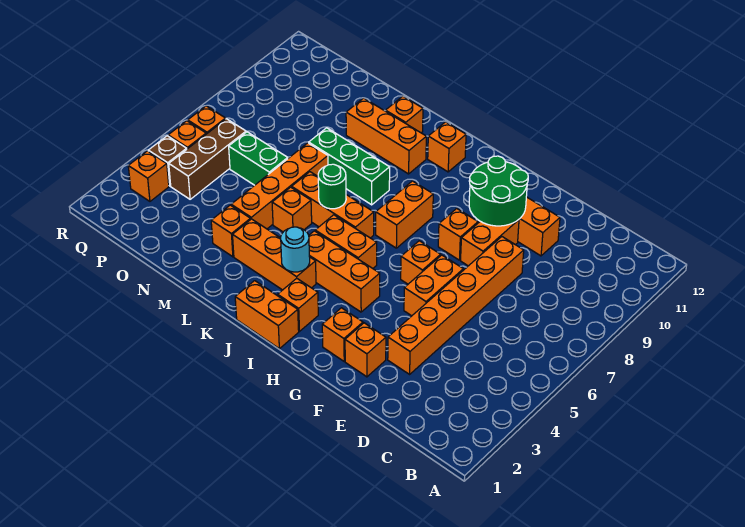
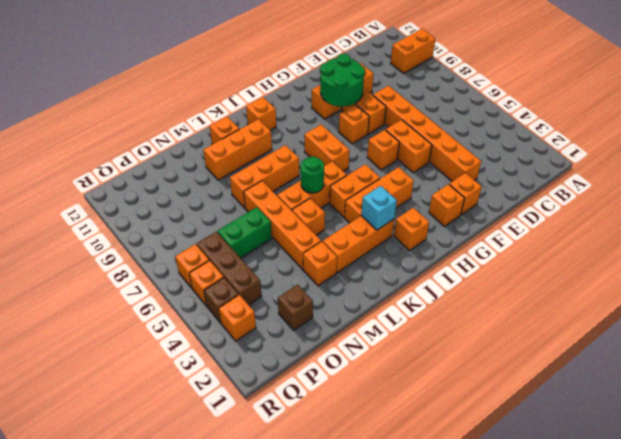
orange brick I1:J1 level 1 -> orange brick A10:B10 level 1
cyan round brick J3 level 2 -> cyan brick J3 level 2
green brick K8:M8 level 1 -> orange brick K8:M8 level 1
none -> brown brick O2 level 1

